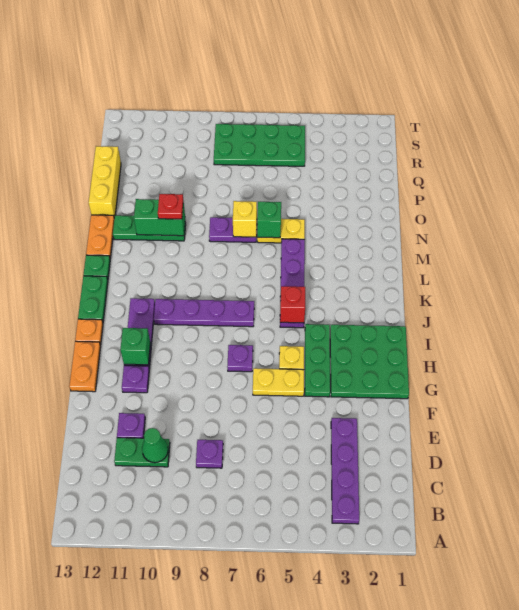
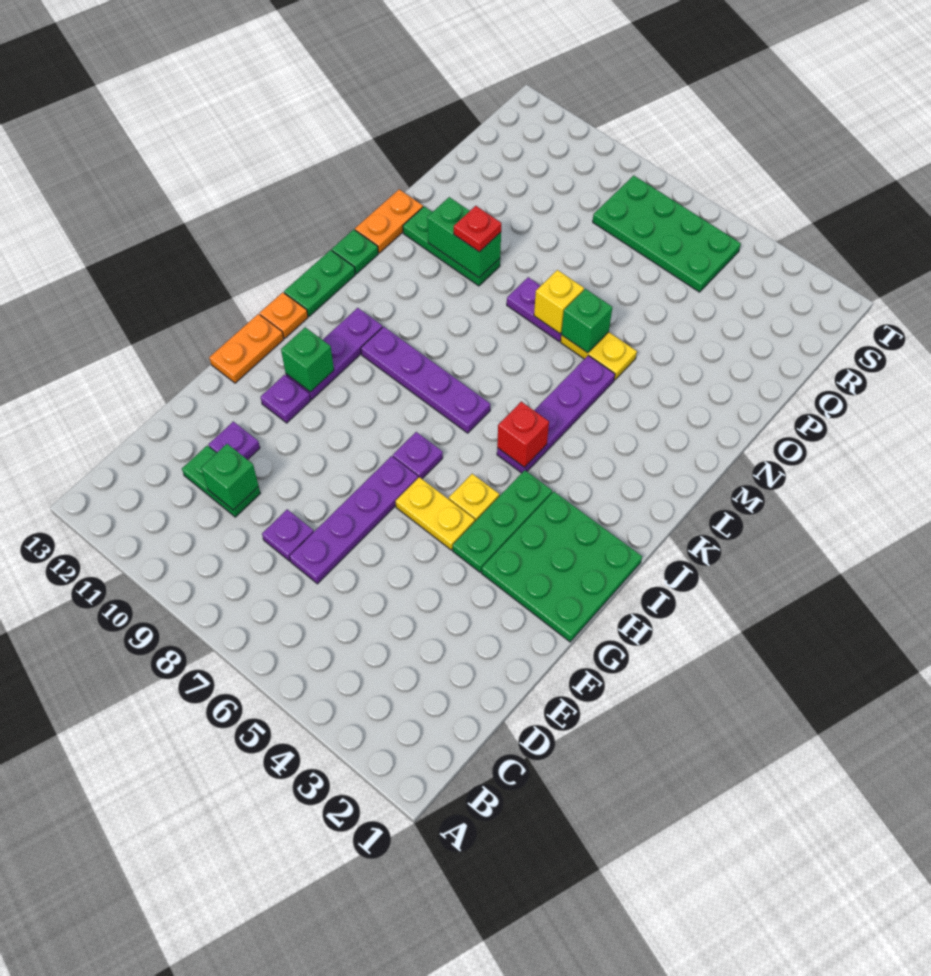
purple plate B3:E3 level 1 -> purple plate D7:G7 level 1
green cone D10 level 2 -> green brick D10 level 2
yellow brick O13:Q13 level 1 -> none

